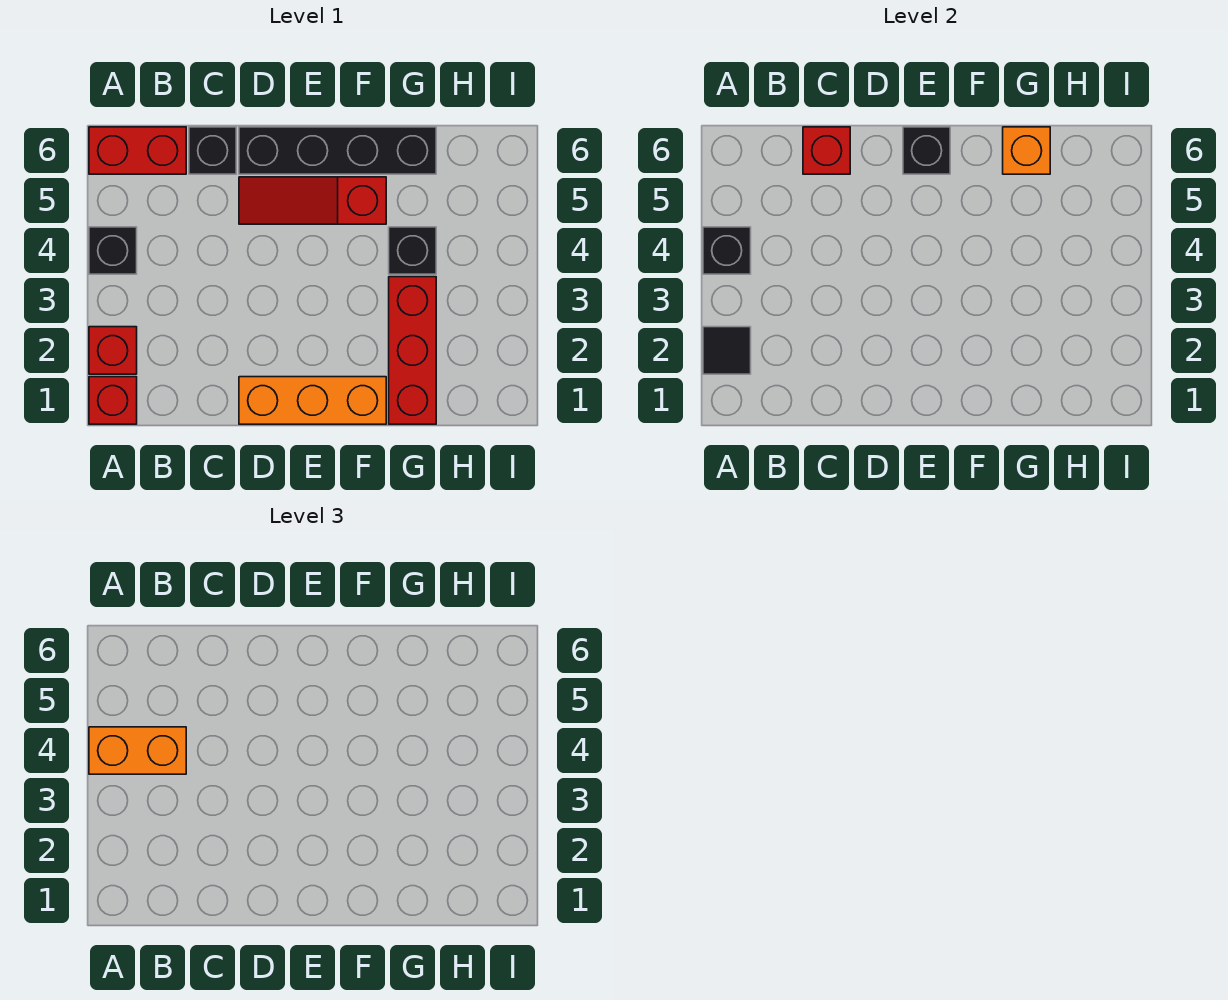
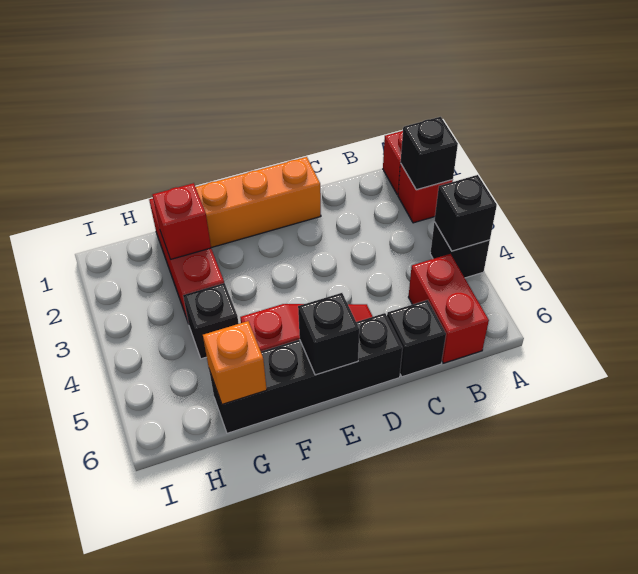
black tile A2 level 2 -> black brick A2 level 2
orange brick A4:B4 level 3 -> none
red brick A6:B6 level 1 -> red brick B5:B6 level 1
red brick C6 level 2 -> red brick G2 level 2

